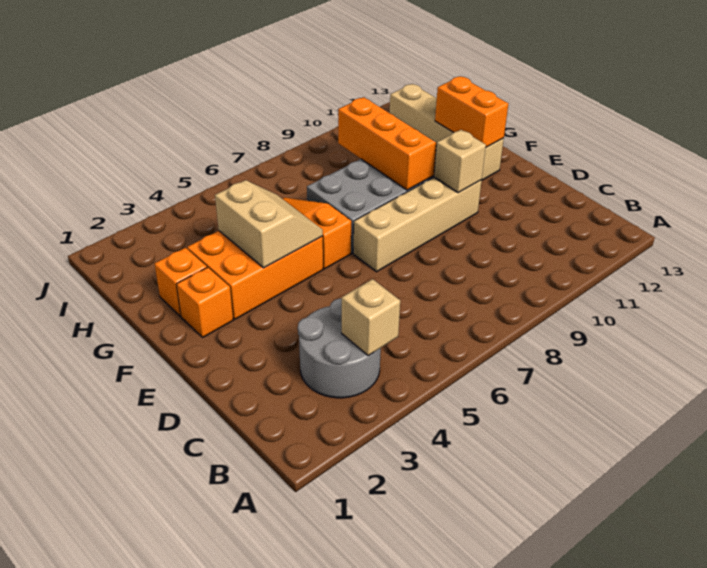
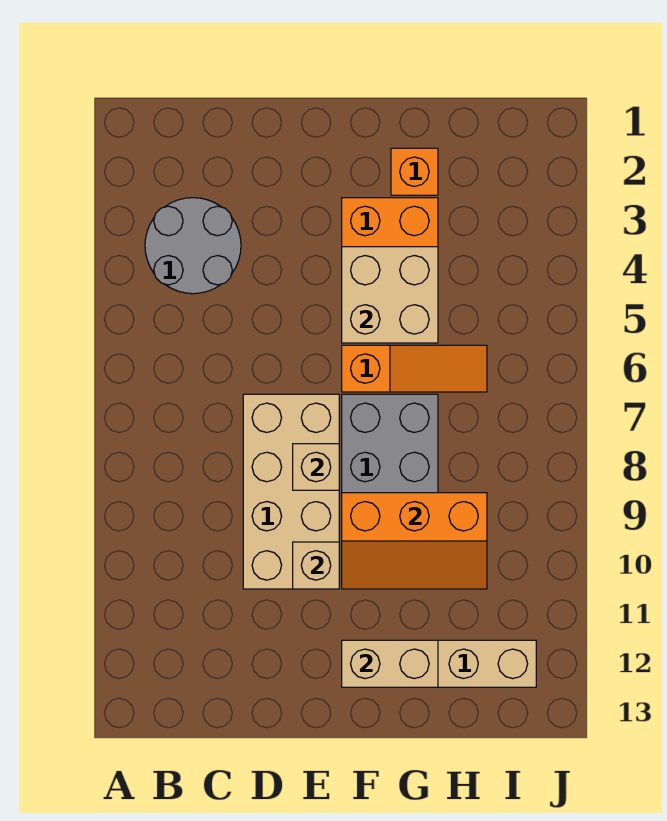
tan brick B4 level 2 -> tan brick E8 level 2
tan brick E7:E10 level 1 -> tan brick D7:E10 level 1
orange brick F2 level 1 -> none
tan slope F4:G5 level 2 top 4 -> tan brick F4:G5 level 2
orange brick F12:G12 level 2 -> tan brick F12:G12 level 2

